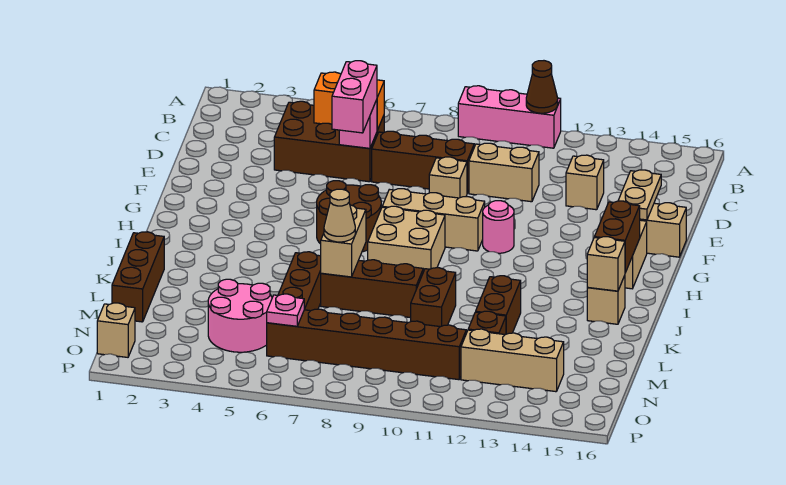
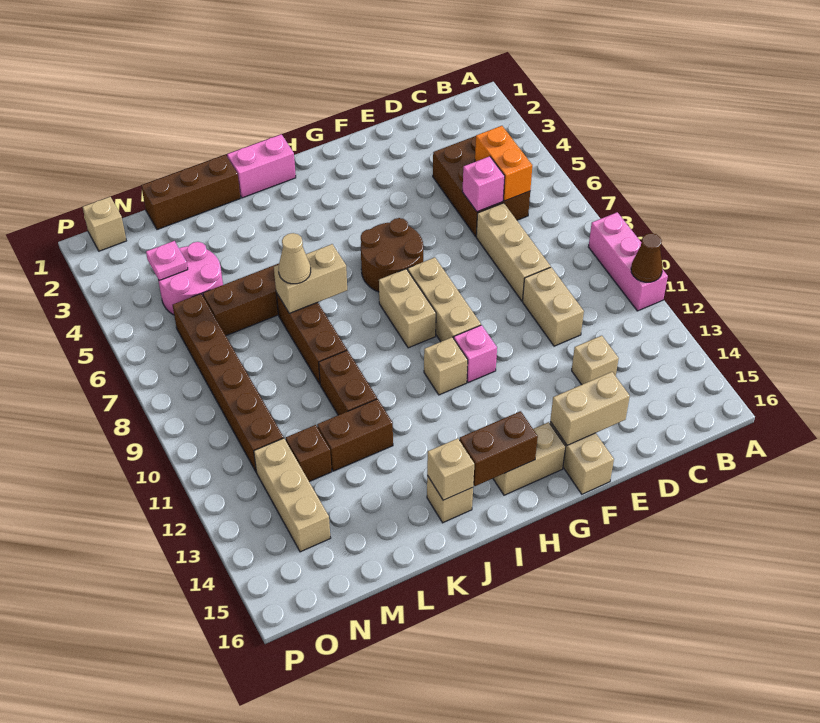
pink brick D6:E6 level 3 -> pink brick I1:J1 level 1
brown brick D7:D9 level 1 -> tan brick D7:D9 level 1
tan brick E9 level 1 -> tan brick H11 level 1
tan plate E15:F15 level 2 -> tan brick E15:F15 level 2
pink round brick G11 level 1 -> pink brick G11 level 1
tan brick H8:I9 level 1 -> tan brick H8:H9 level 1
brown brick K10:L10 level 1 -> brown brick K10:K11 level 1
pink plate N6 level 2 -> pink plate N4 level 2

